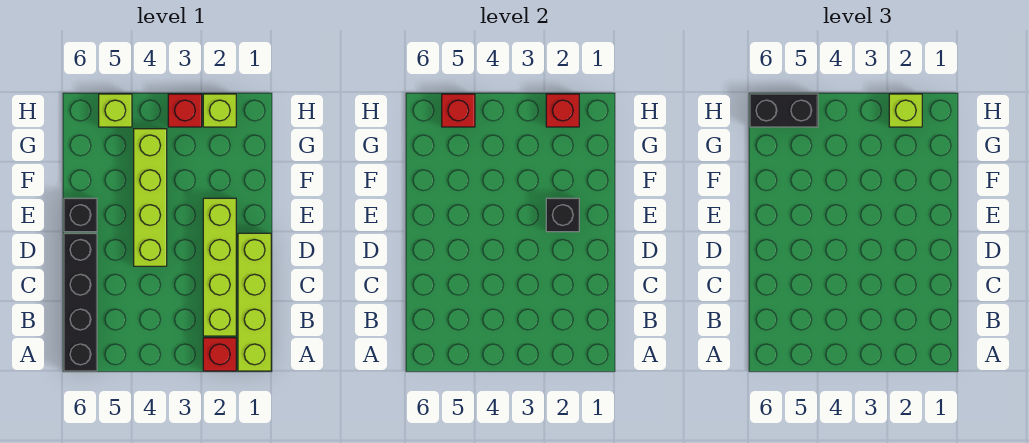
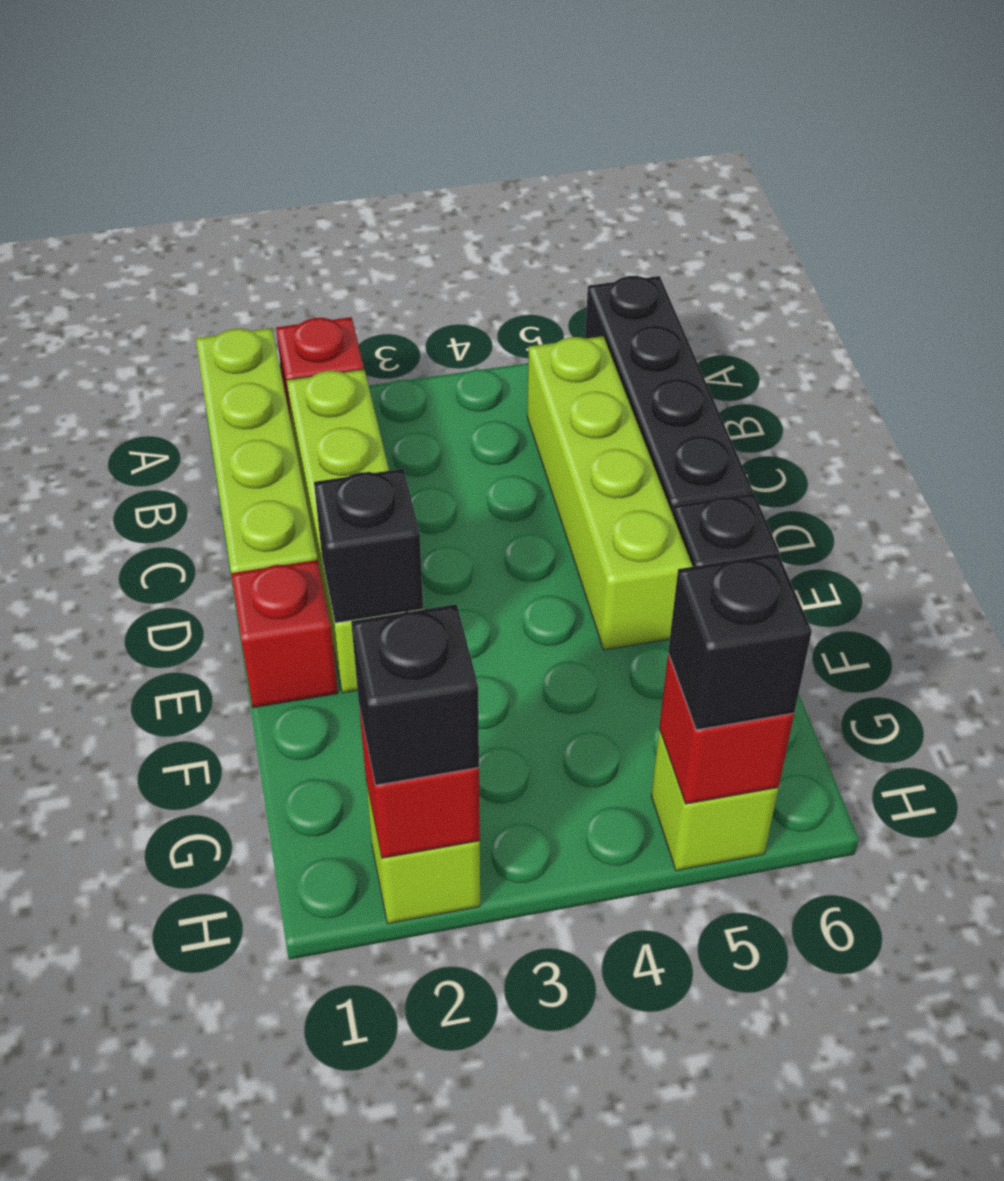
lime brick D4:G4 level 1 -> lime brick B5:E5 level 1
lime brick H2 level 3 -> black brick H2 level 3
red brick H3 level 1 -> red brick E1 level 1
black brick H5:H6 level 3 -> black brick H5 level 3

